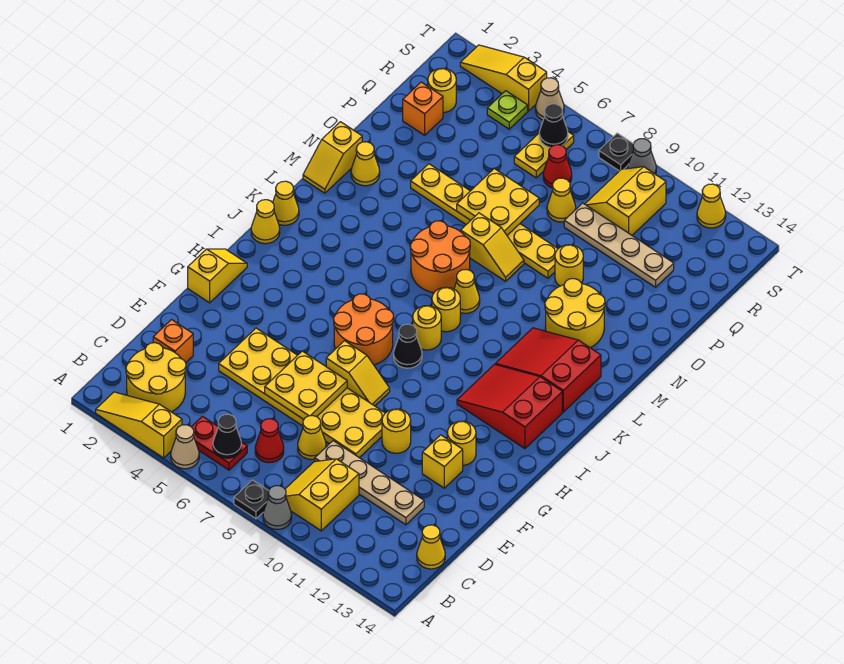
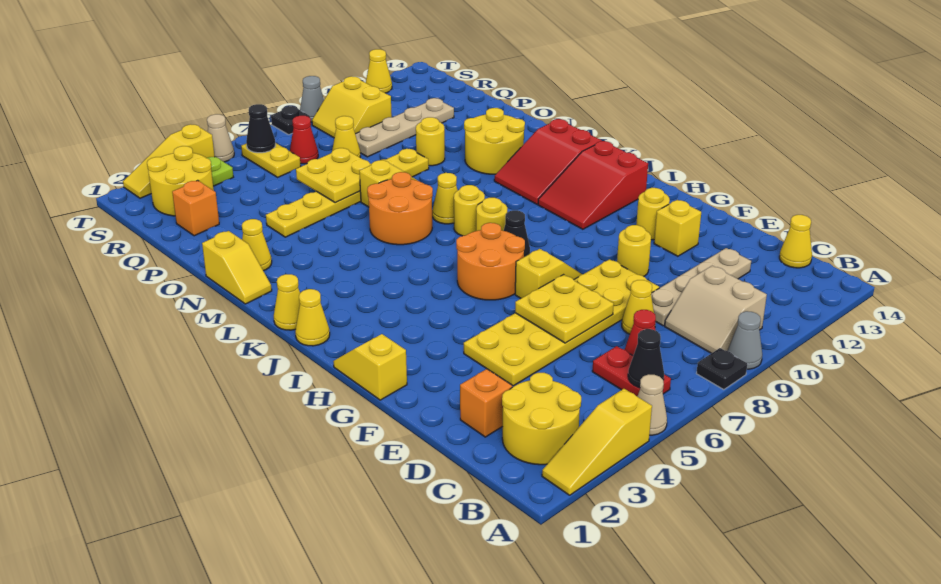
red plate B5:B6 level 1 -> red plate B6:C6 level 1
yellow slope B9:C10 level 1 top 10 -> tan slope B9:C10 level 1 top 10
yellow round brick R2 level 1 -> yellow round brick R2:S3 level 1

